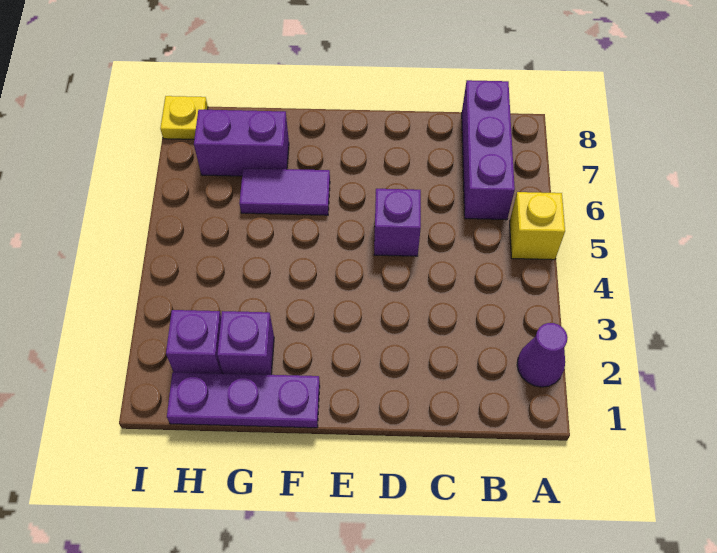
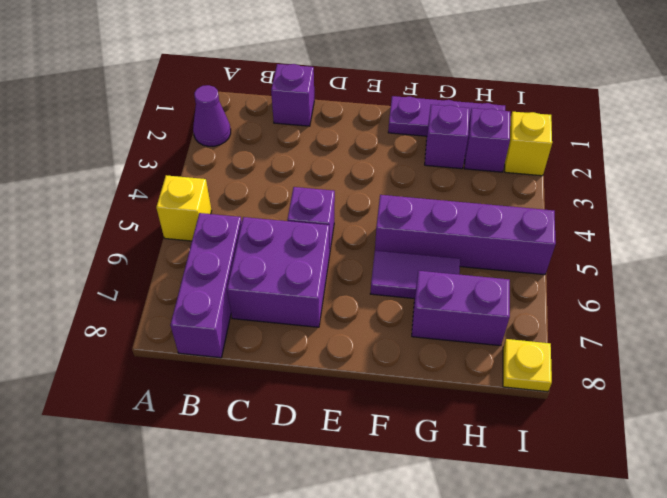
none -> purple brick C1 level 1
none -> purple brick C6:D7 level 1
none -> purple brick F5:I5 level 1
none -> yellow brick I2 level 1

